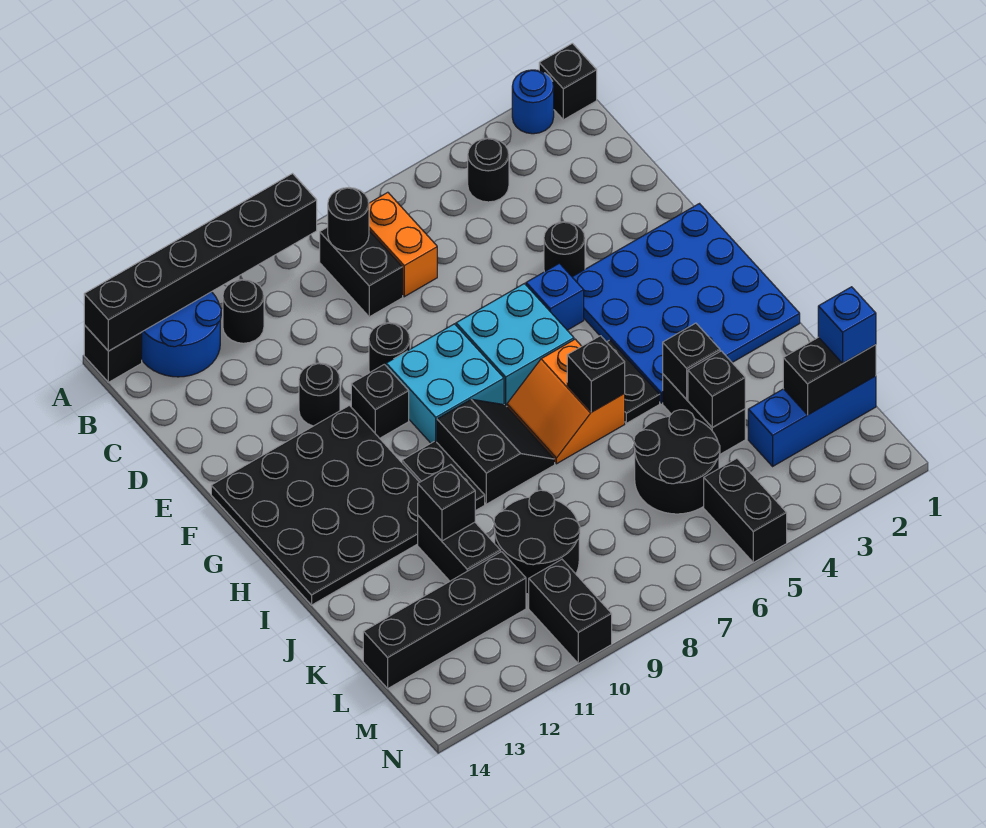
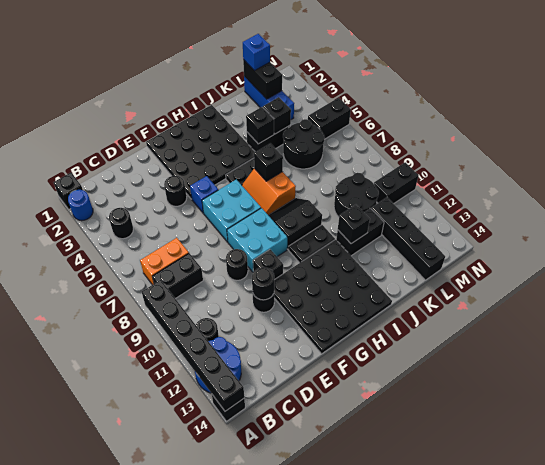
black round brick B8 level 2 -> black round brick E11 level 2
blue plate F1:I4 level 1 -> black plate F1:I4 level 1
orange slope H6:I7 level 1 top 6 -> orange slope H6:I7 level 1 top I

